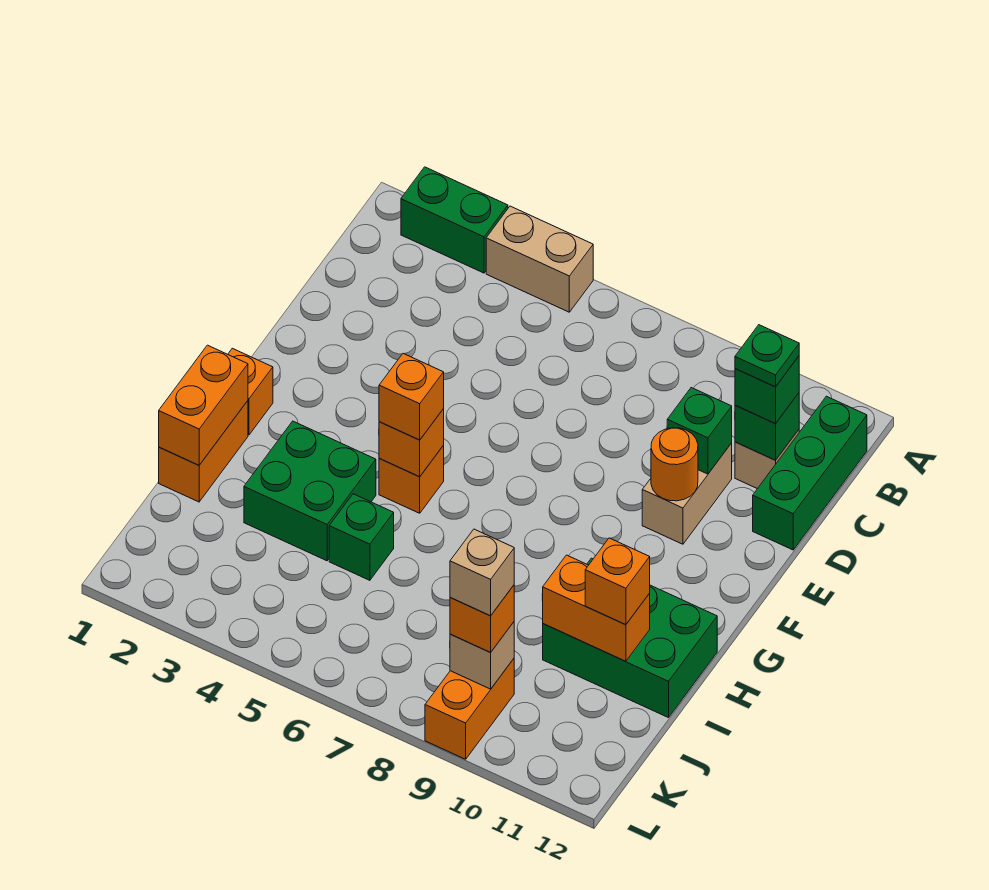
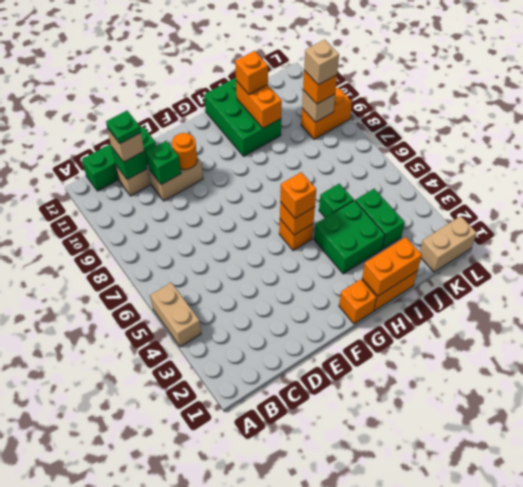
green brick A2:A3 level 1 -> green brick J3:J4 level 1
green brick C11 level 3 -> tan brick C11 level 3
none -> tan brick K1:L1 level 1

